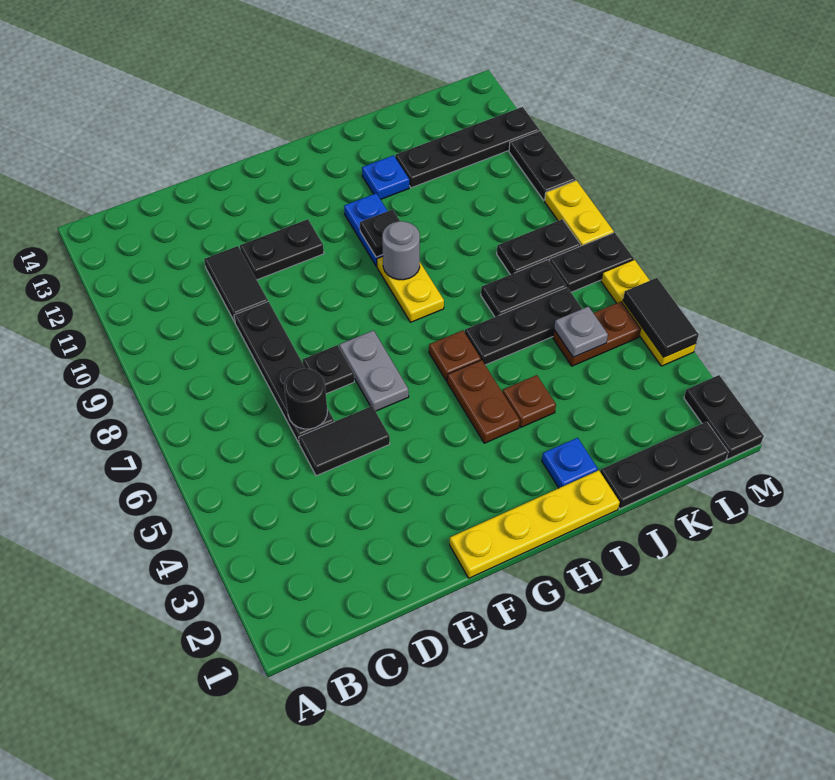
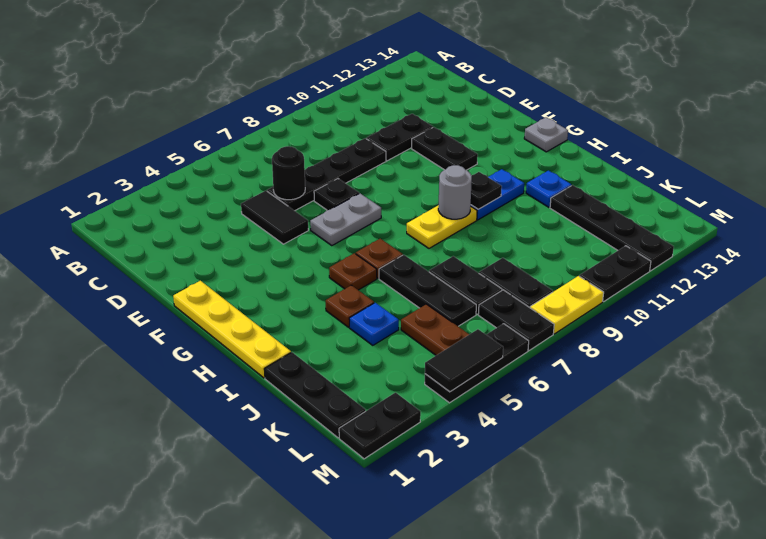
black tile D10:D11 level 1 -> black plate D10:D11 level 1
brown plate H4:H5 level 1 -> brown plate H5 level 1
blue plate I2 level 1 -> blue plate J4 level 1
grey plate K5 level 2 -> grey plate G14 level 1
yellow plate M4:M6 level 1 -> black plate M4:M6 level 1

